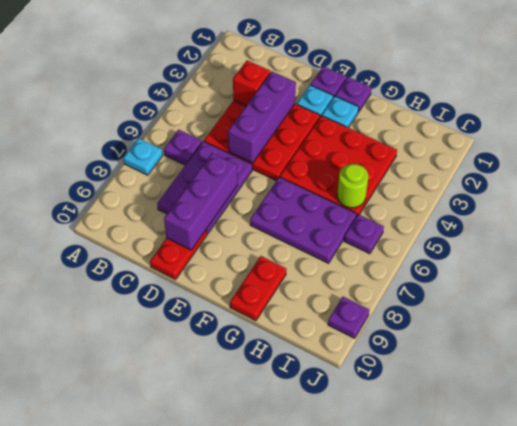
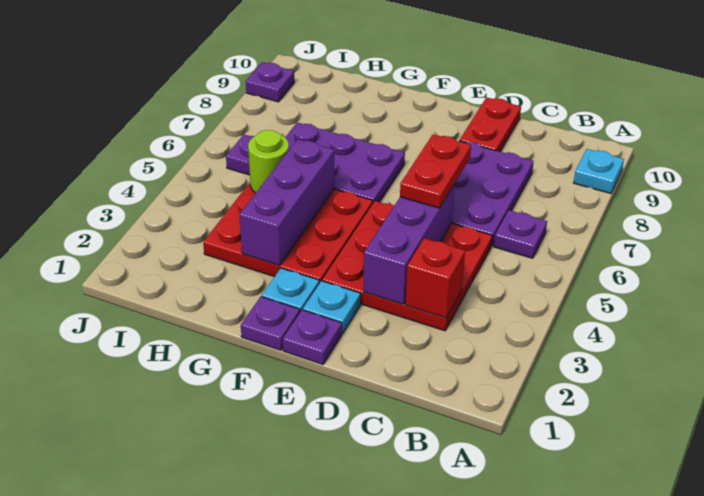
cyan plate A7 level 1 -> cyan plate A9 level 1
purple brick D7:D9 level 2 -> purple brick G3:G5 level 2
red plate G9:G10 level 1 -> red plate D5:D6 level 3

